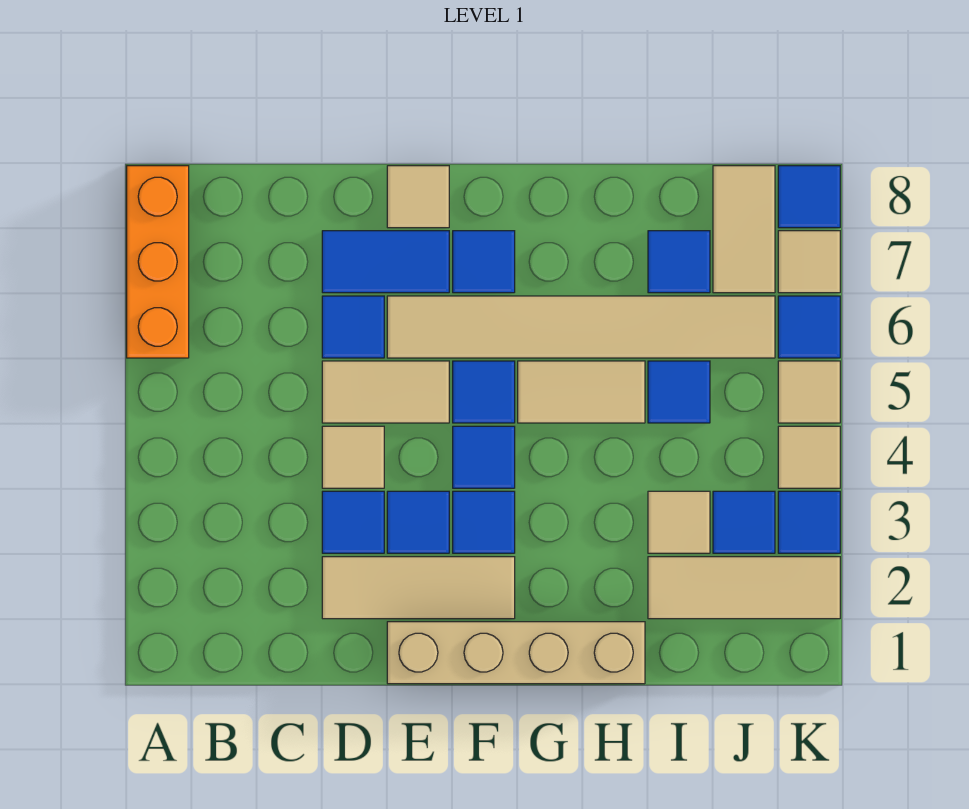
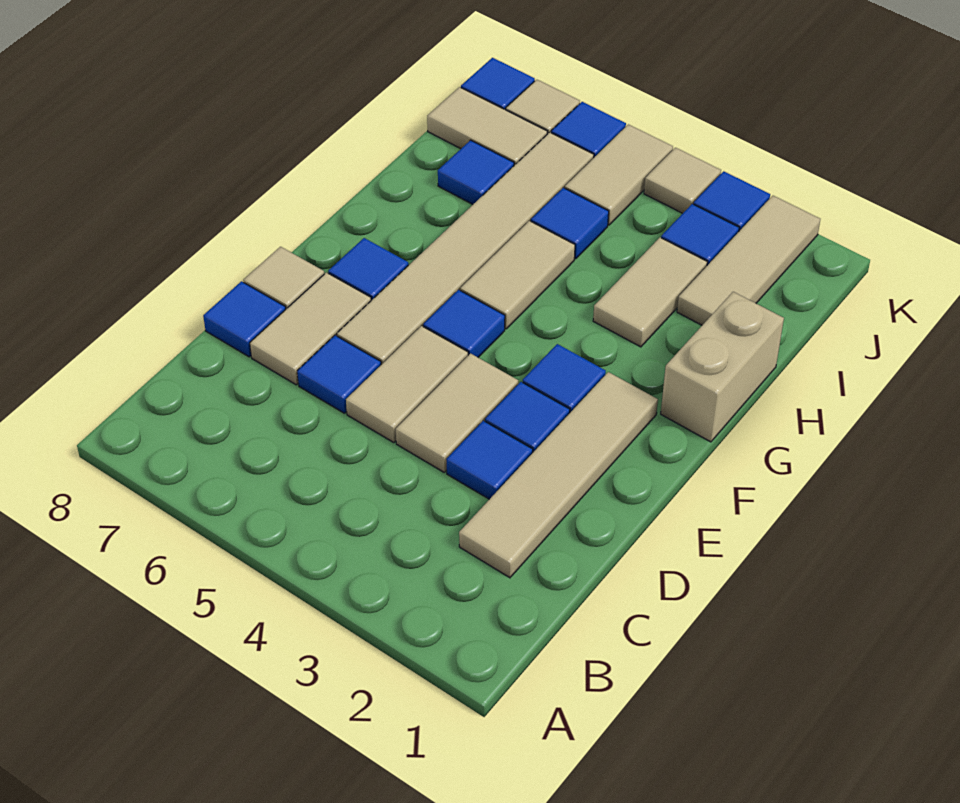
orange brick A6:A8 level 1 -> none
tan tile D2:F2 level 1 -> tan tile C2:F2 level 1
tan tile D4 level 1 -> tan tile D4:E4 level 1
blue tile D7:E7 level 1 -> tan tile D7:E7 level 1
tan brick E1:H1 level 1 -> tan brick G1:H1 level 1
blue tile F4 level 1 -> blue tile D8 level 1
tan tile I3 level 1 -> tan tile H3:I3 level 1
tan tile K5 level 1 -> tan tile J5:K5 level 1

